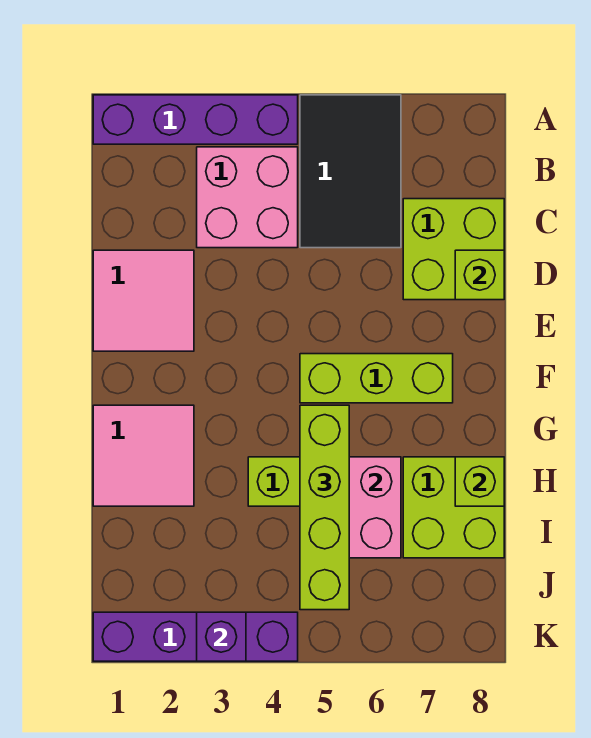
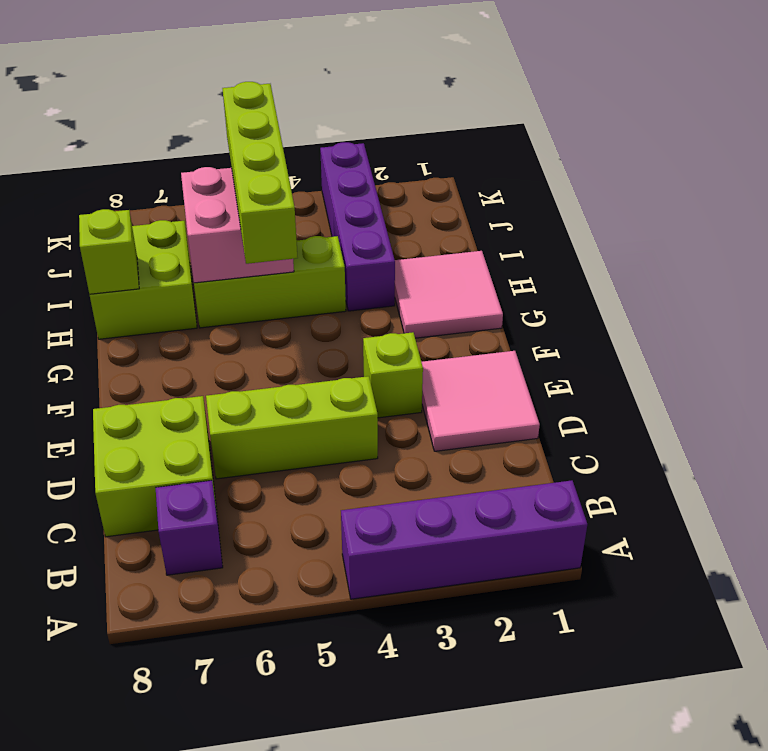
black tile A5:C6 level 1 -> none
pink brick B3:C4 level 1 -> none
lime brick D8 level 2 -> lime brick E3 level 1
lime brick F5:F7 level 1 -> lime brick D4:D6 level 1
purple brick K1:K4 level 1 -> purple brick H3:K3 level 1
purple brick K3 level 2 -> purple brick B7 level 1

